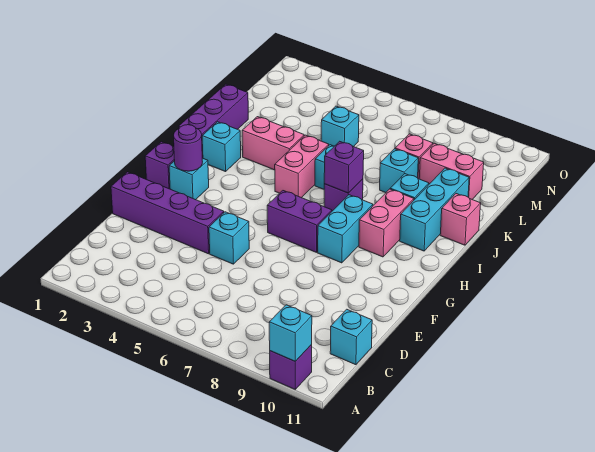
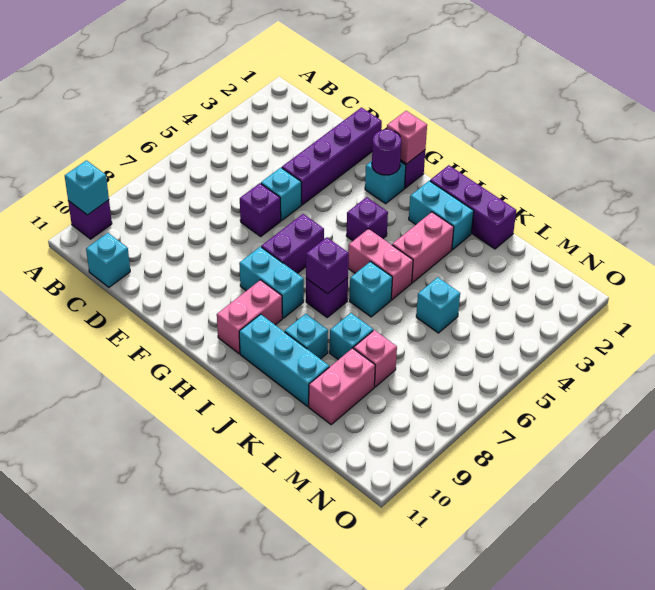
none -> purple brick E6 level 1
none -> purple brick H4 level 1
pink brick H9:I9 level 1 -> pink brick H9:H10 level 1
cyan brick I2 level 1 -> cyan brick I2:J2 level 1
pink brick J11 level 1 -> pink brick G1 level 2

